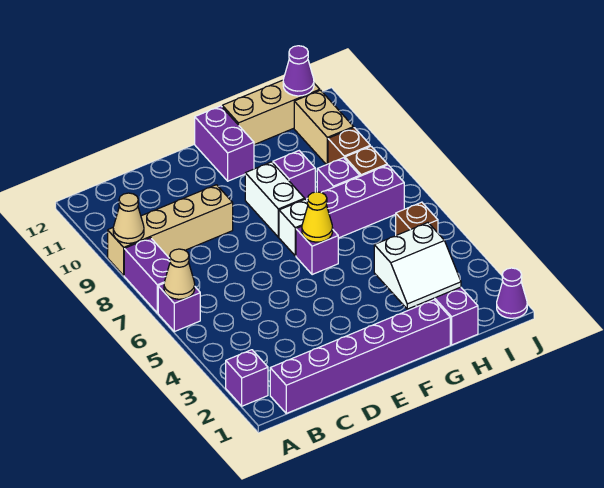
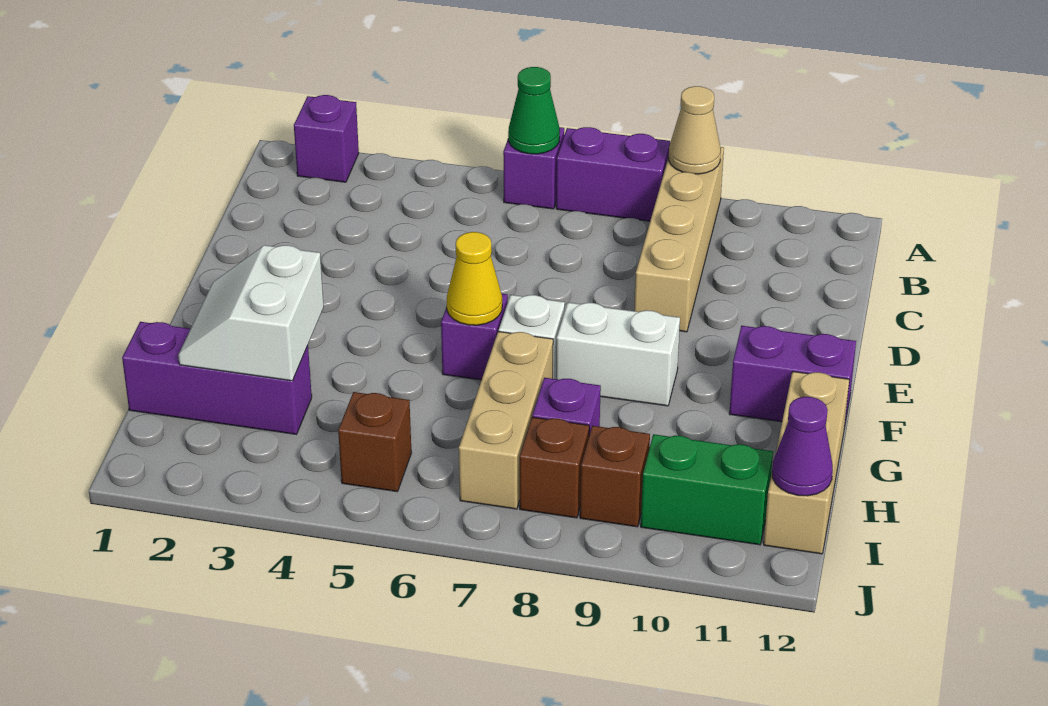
tan cone A6 level 2 -> green cone A6 level 2
purple brick B1:G1 level 1 -> none
purple brick G7:I7 level 1 -> tan brick G7:I7 level 1
purple brick G9 level 1 -> none
tan brick I10:I11 level 1 -> green brick I10:I11 level 1
purple cone J1 level 1 -> none

